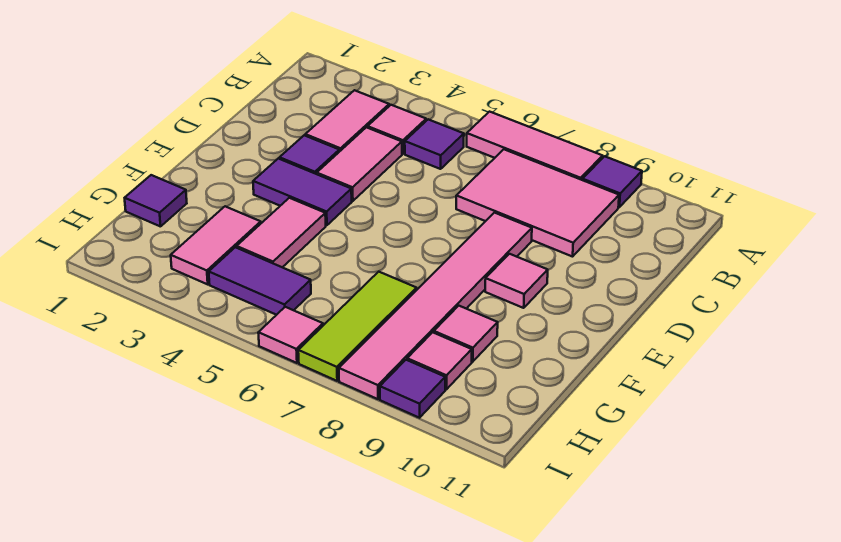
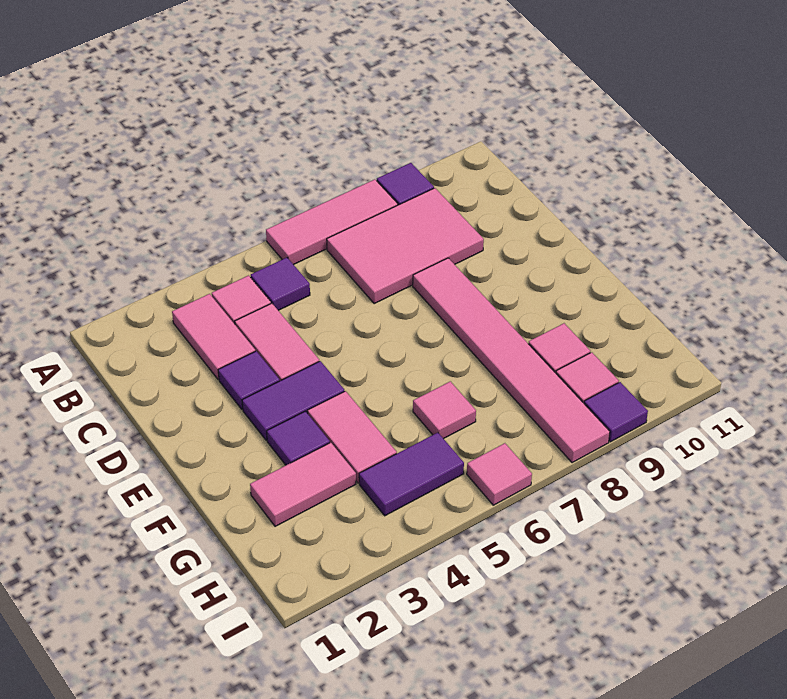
pink tile E9 level 1 -> pink tile G6 level 1
purple tile G1 level 1 -> purple tile F3 level 1
pink tile G3:H3 level 1 -> pink tile G2:G3 level 1
lime tile G7:I7 level 1 -> none

